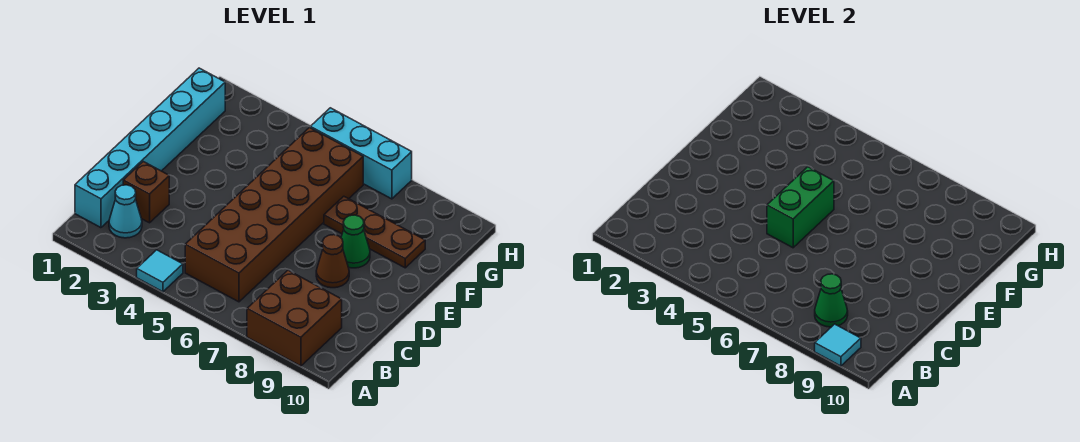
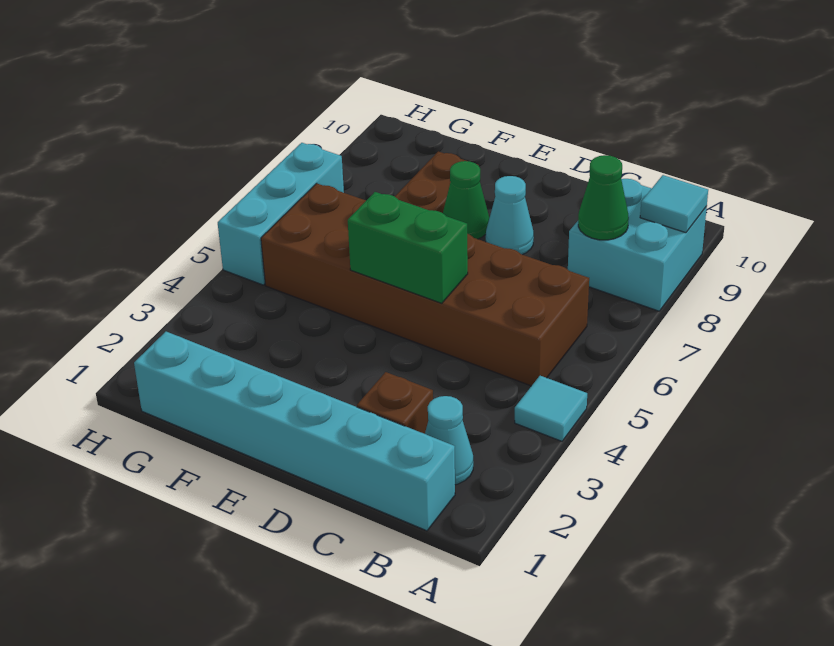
brown brick A8:B9 level 1 -> cyan brick A8:B9 level 1
brown cone D8 level 1 -> cyan cone D8 level 1

